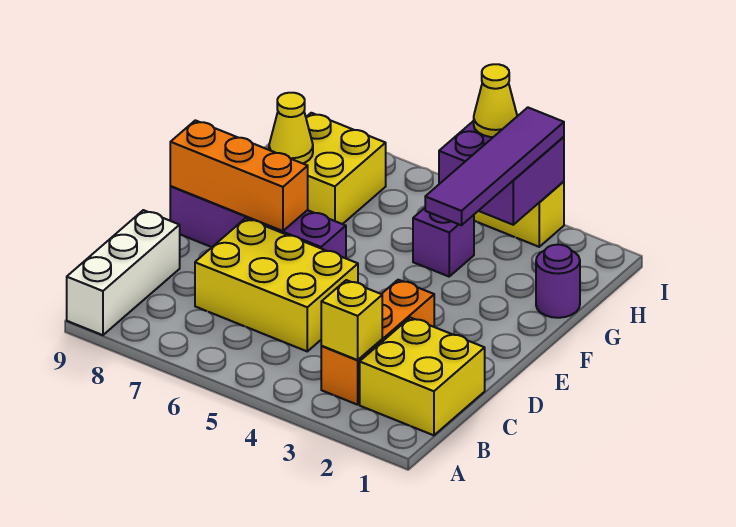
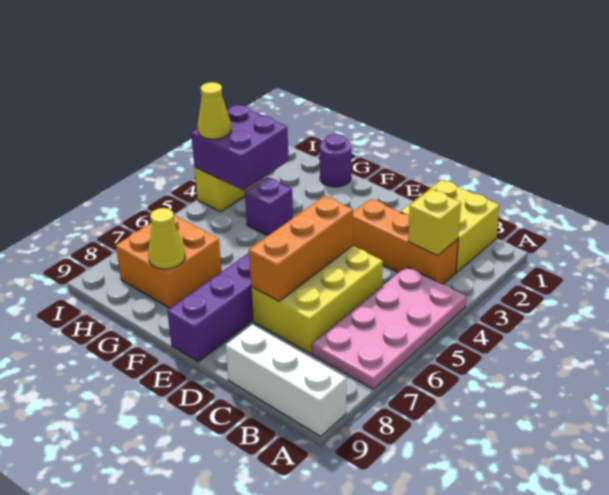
none -> pink plate A4:B7 level 1
orange brick E7:E9 level 2 -> orange brick D5:D7 level 2
purple tile F3:I3 level 3 -> none
yellow brick G7:H8 level 1 -> orange brick G7:H8 level 1

